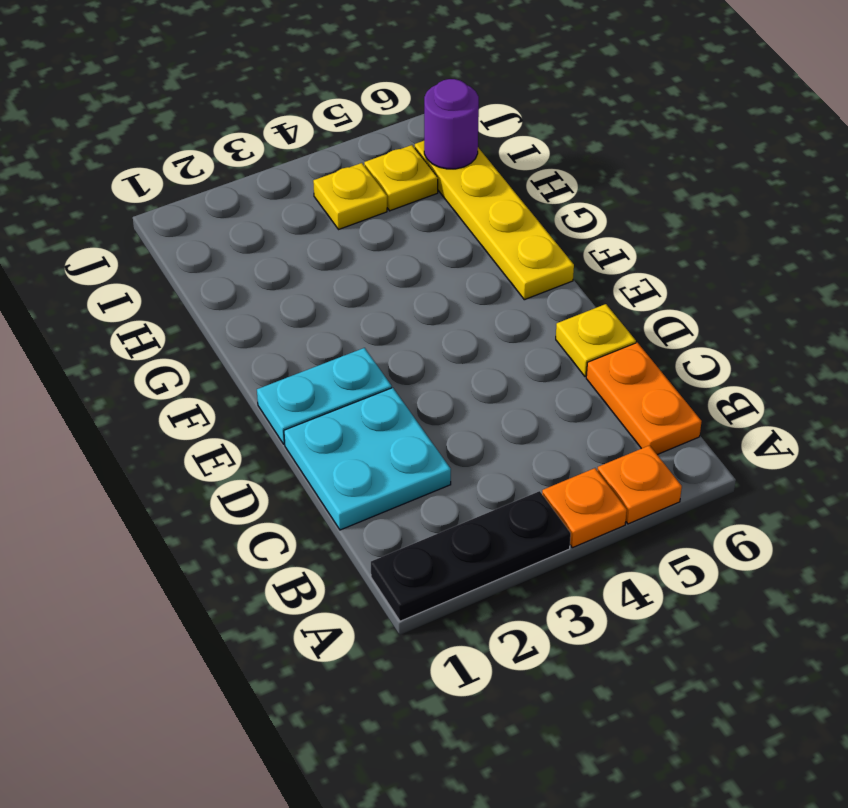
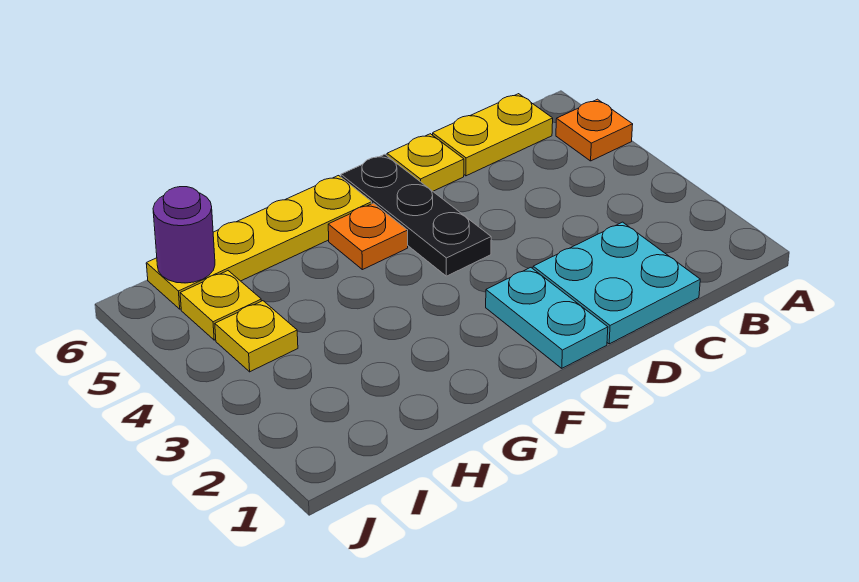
black plate A1:A3 level 1 -> black plate E4:E6 level 1
orange plate A4 level 1 -> orange plate F5 level 1
orange plate B6:C6 level 1 -> yellow plate B6:C6 level 1

